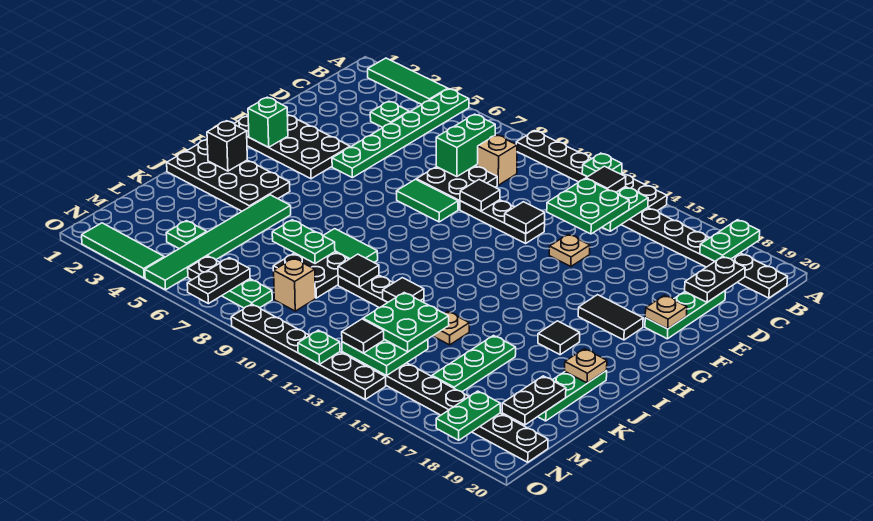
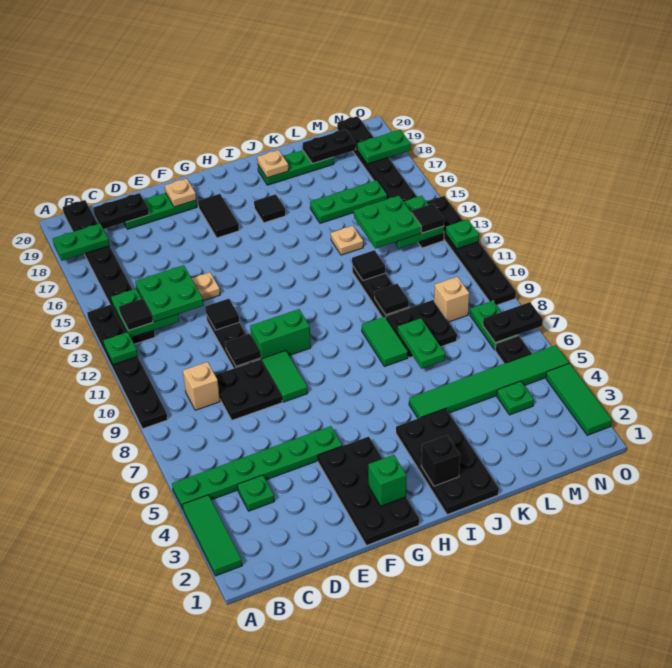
green brick C8:D8 level 2 -> green brick F10:G10 level 1

